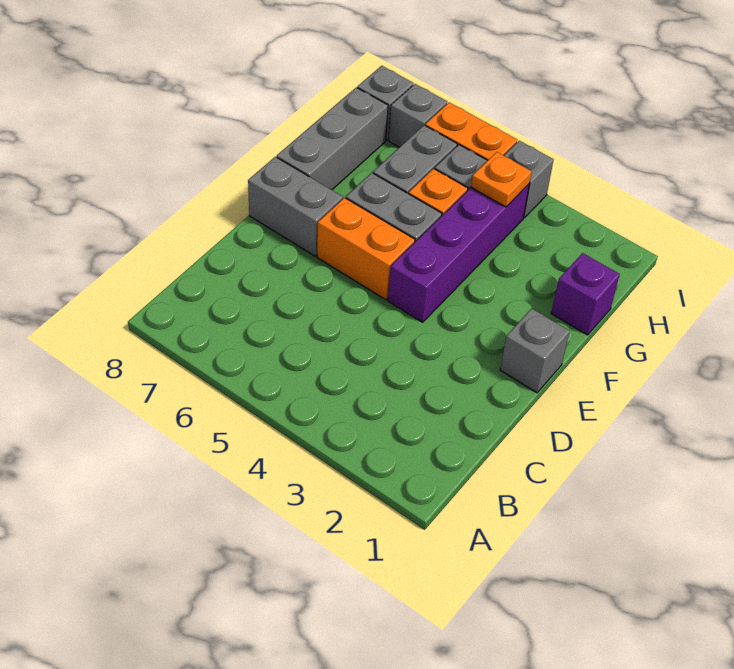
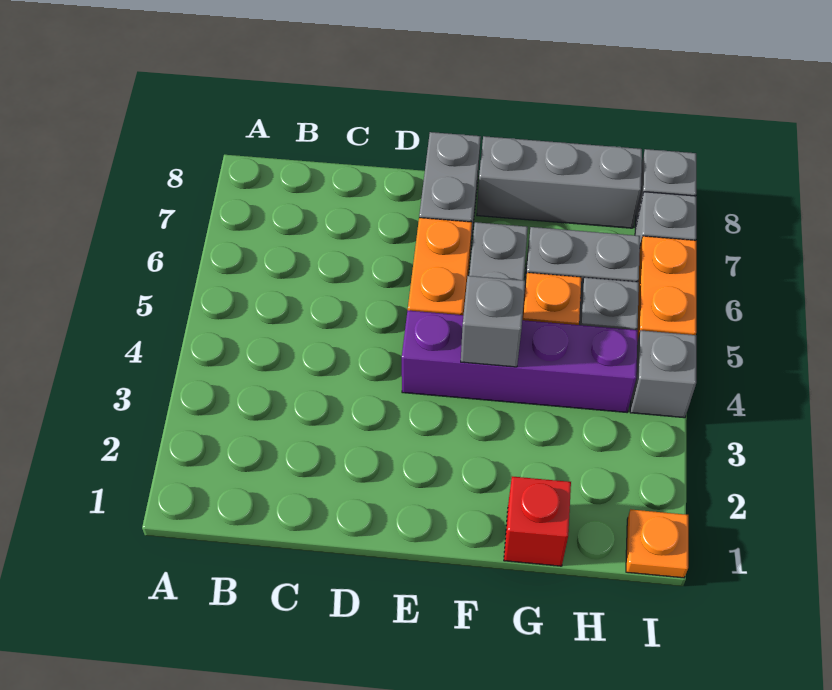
grey brick E1 level 1 -> grey brick F4 level 2
purple brick G1 level 1 -> red brick G1 level 1
orange plate H4 level 2 -> orange plate I1 level 1

